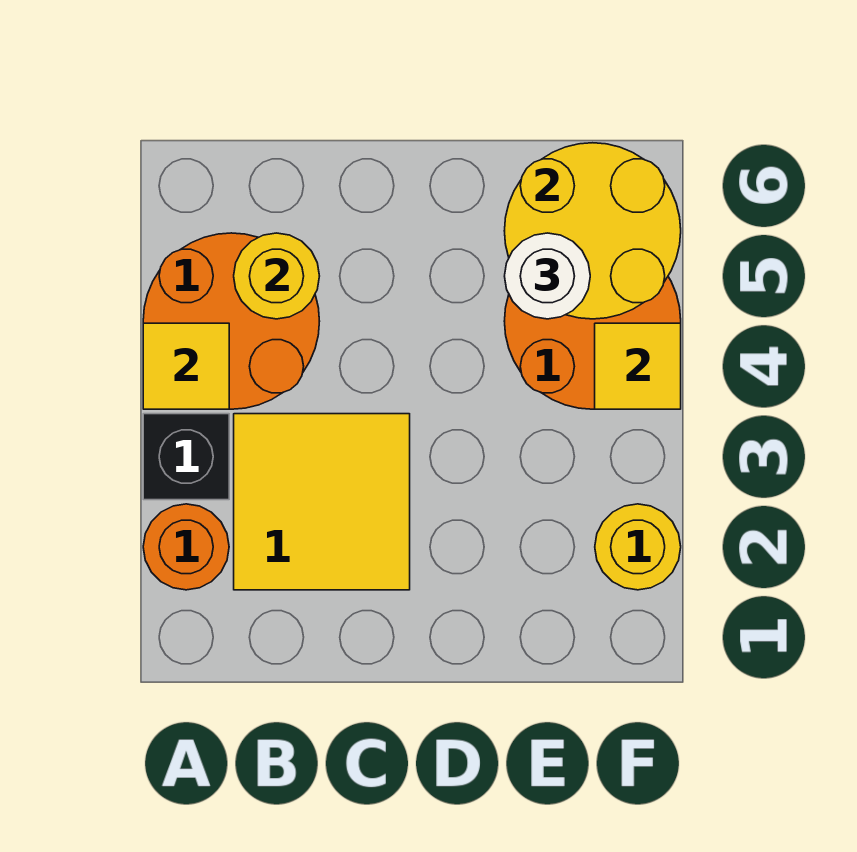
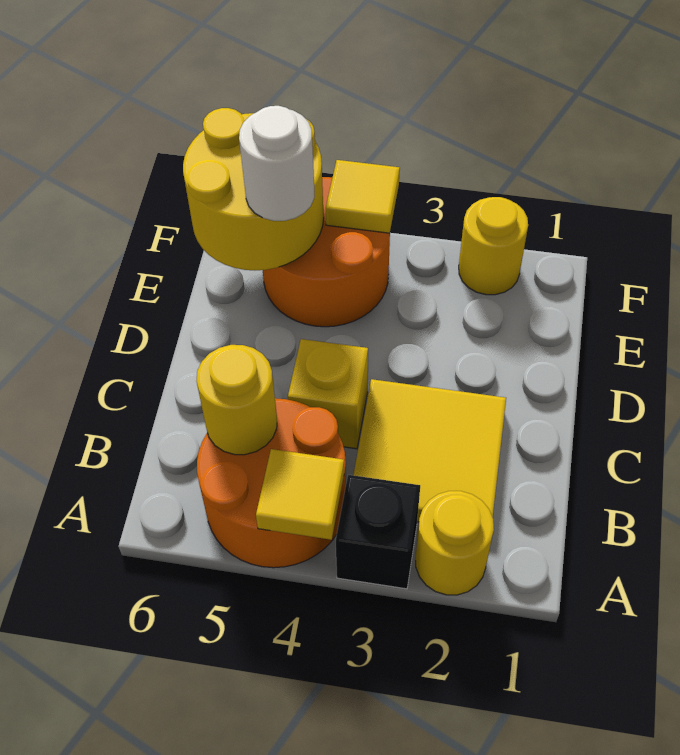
orange round brick A2 level 1 -> yellow round brick A2 level 1
none -> yellow brick C4 level 1

